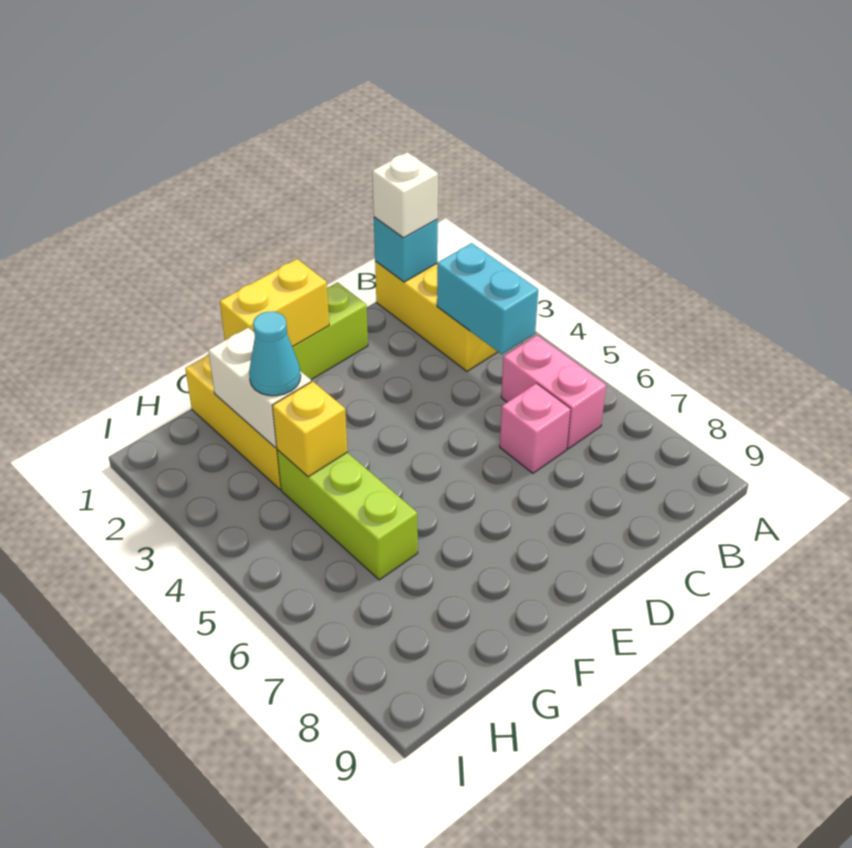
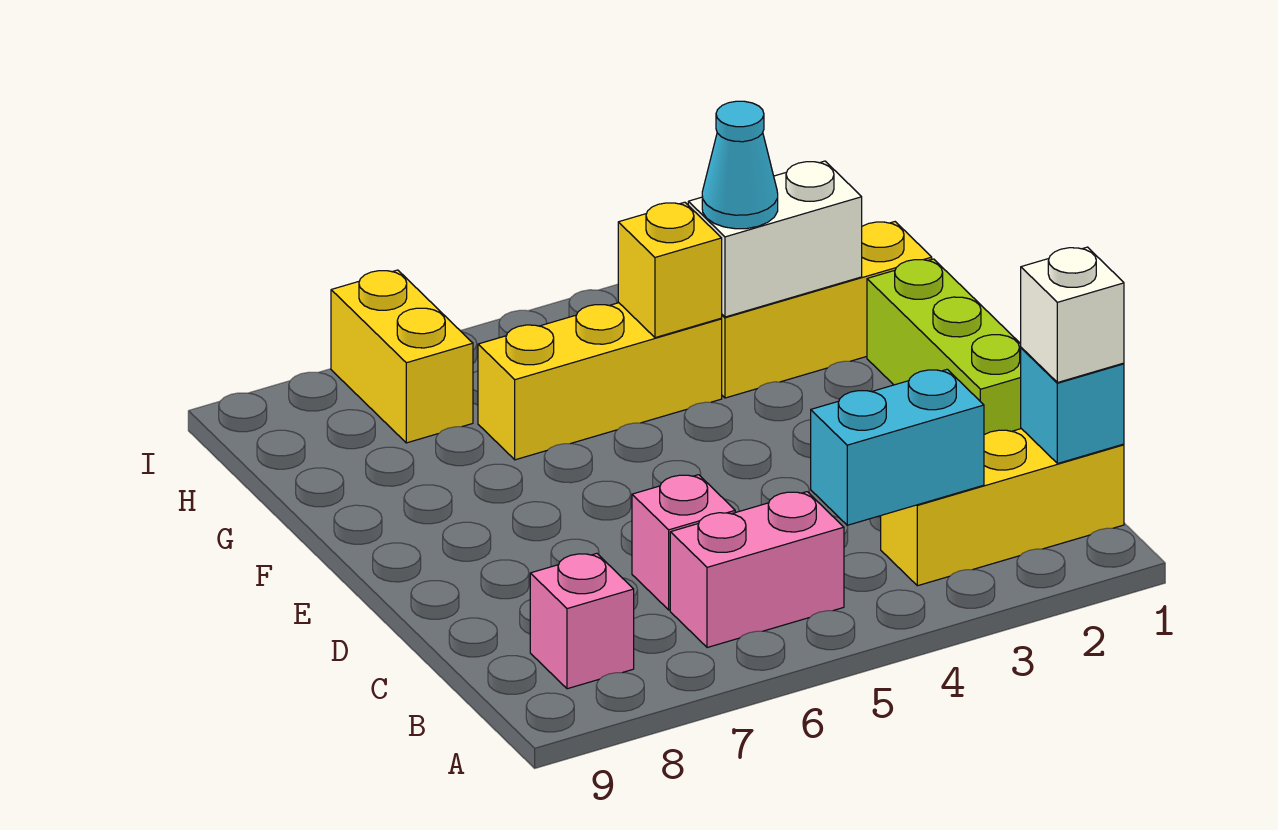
none -> pink brick B8 level 1
yellow brick E1:F1 level 2 -> yellow brick H7:I7 level 1
lime brick G4:G6 level 1 -> yellow brick G4:G6 level 1

